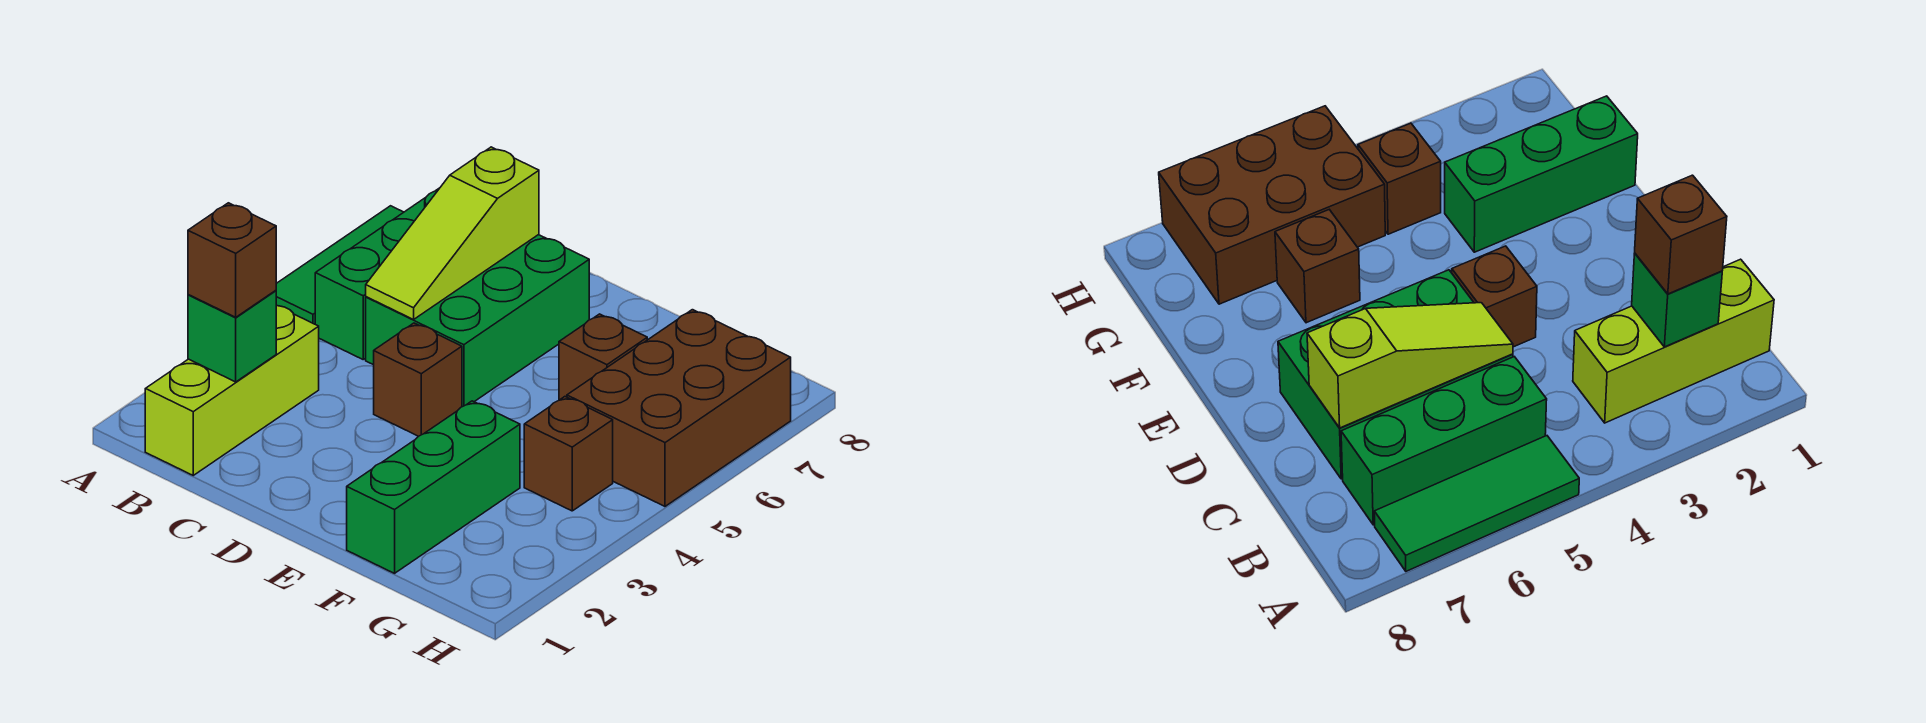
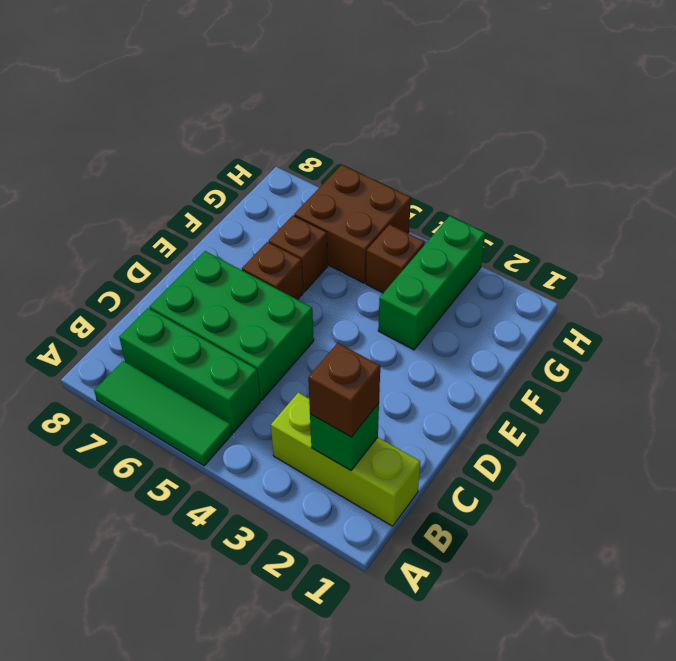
lime slope C5:C7 level 2 top 7 -> none
brown brick D4 level 1 -> brown brick E6 level 1
green brick F1:F3 level 1 -> green brick F3:H3 level 1
brown brick G5:H7 level 1 -> brown brick G5:H6 level 1

